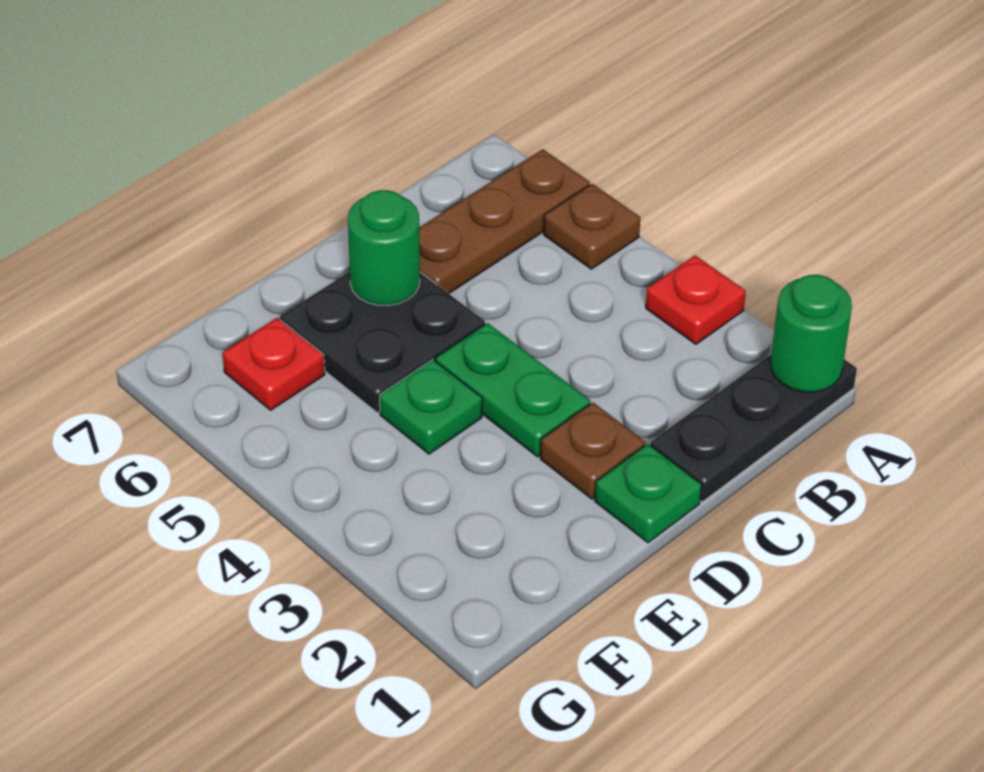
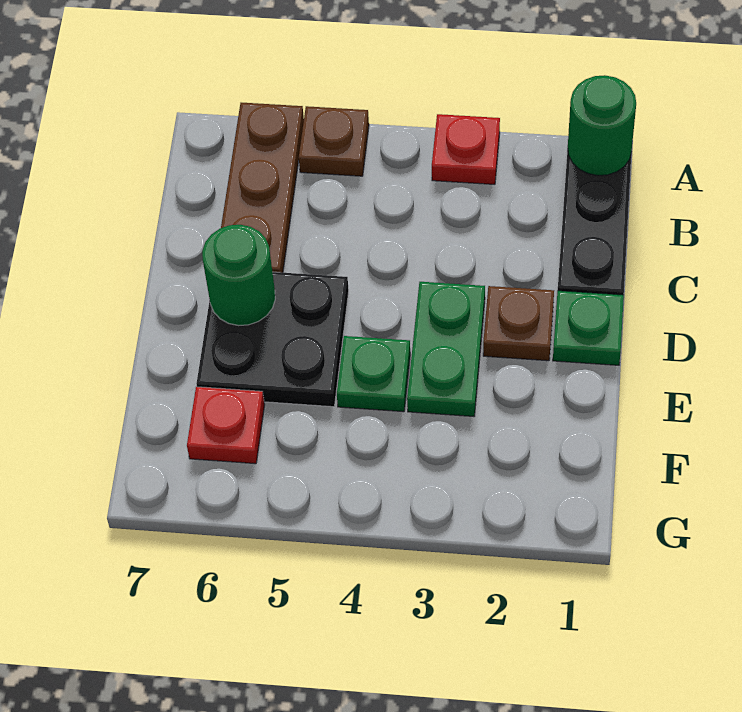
green plate D3:D4 level 1 -> green plate D3:E3 level 1

